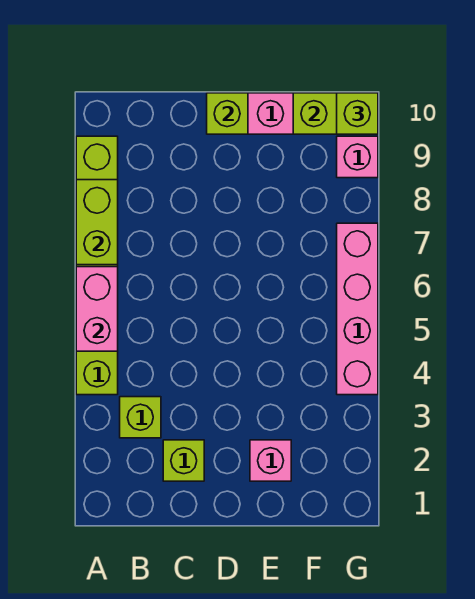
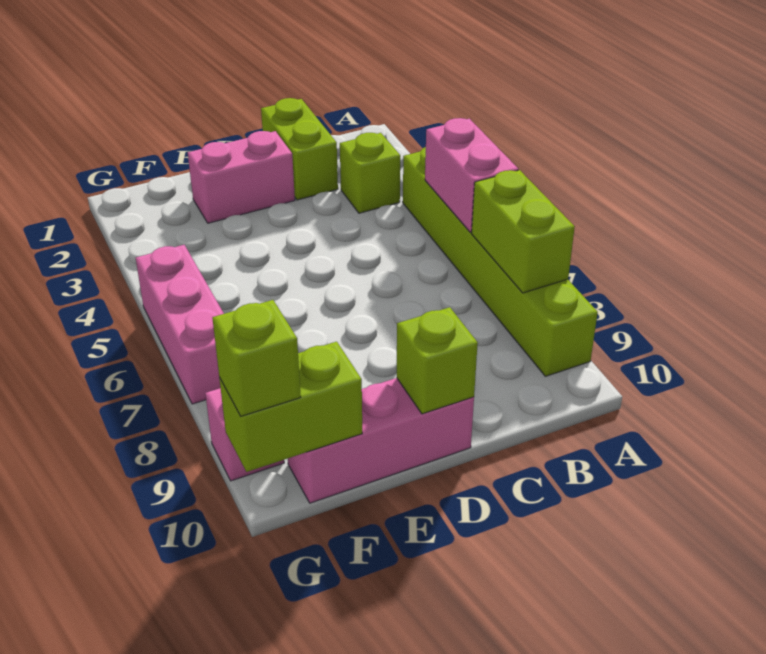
lime brick C2 level 1 -> lime brick C1:C2 level 1
pink brick E2 level 1 -> pink brick D2:E2 level 1
pink brick G4:G7 level 1 -> pink brick G5:G7 level 1

